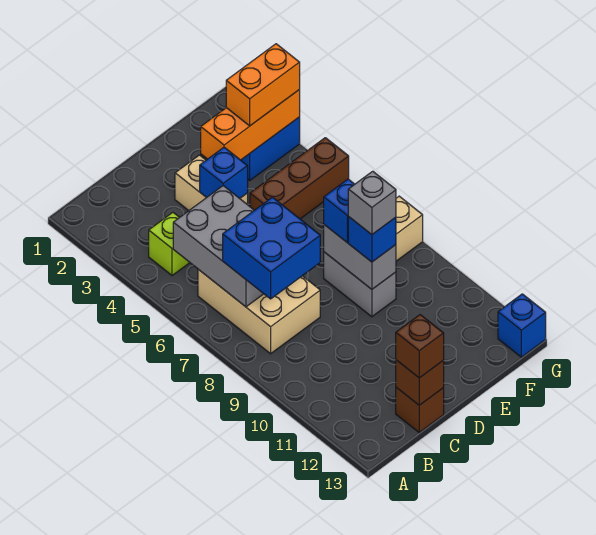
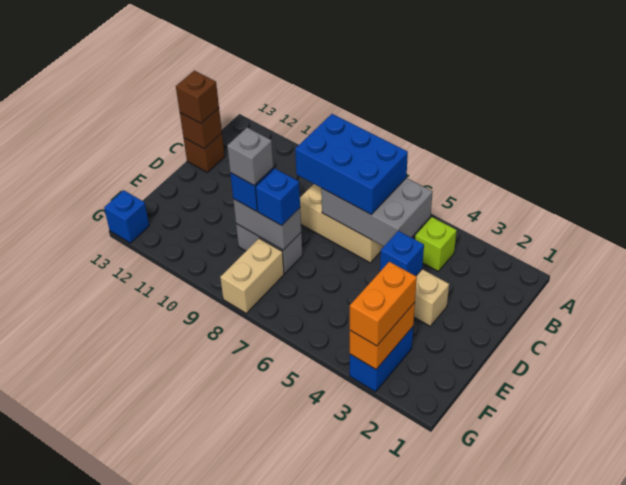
blue brick B7:C8 level 3 -> blue brick B6:C8 level 3
orange brick E3:G3 level 2 -> orange brick F3:G3 level 2
brown brick E5:G5 level 1 -> none

